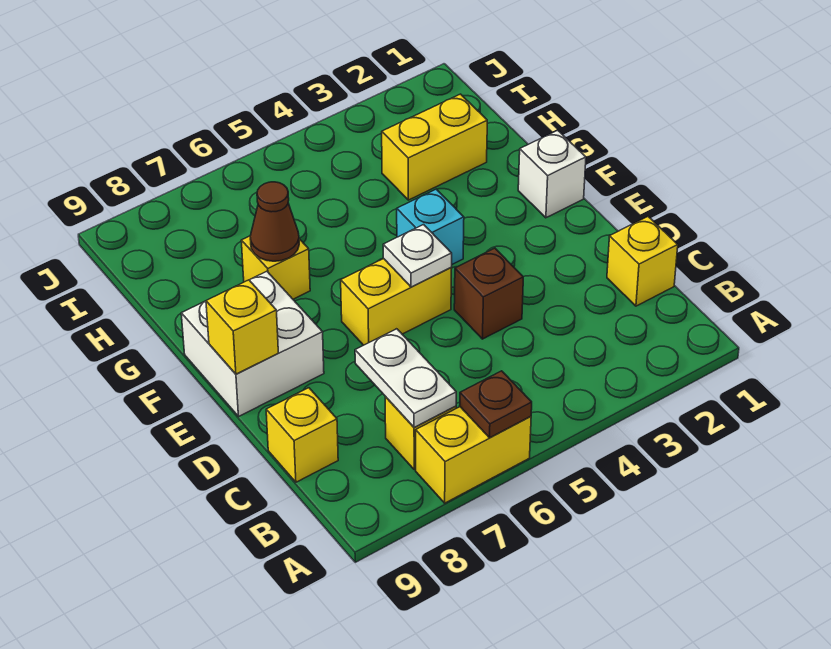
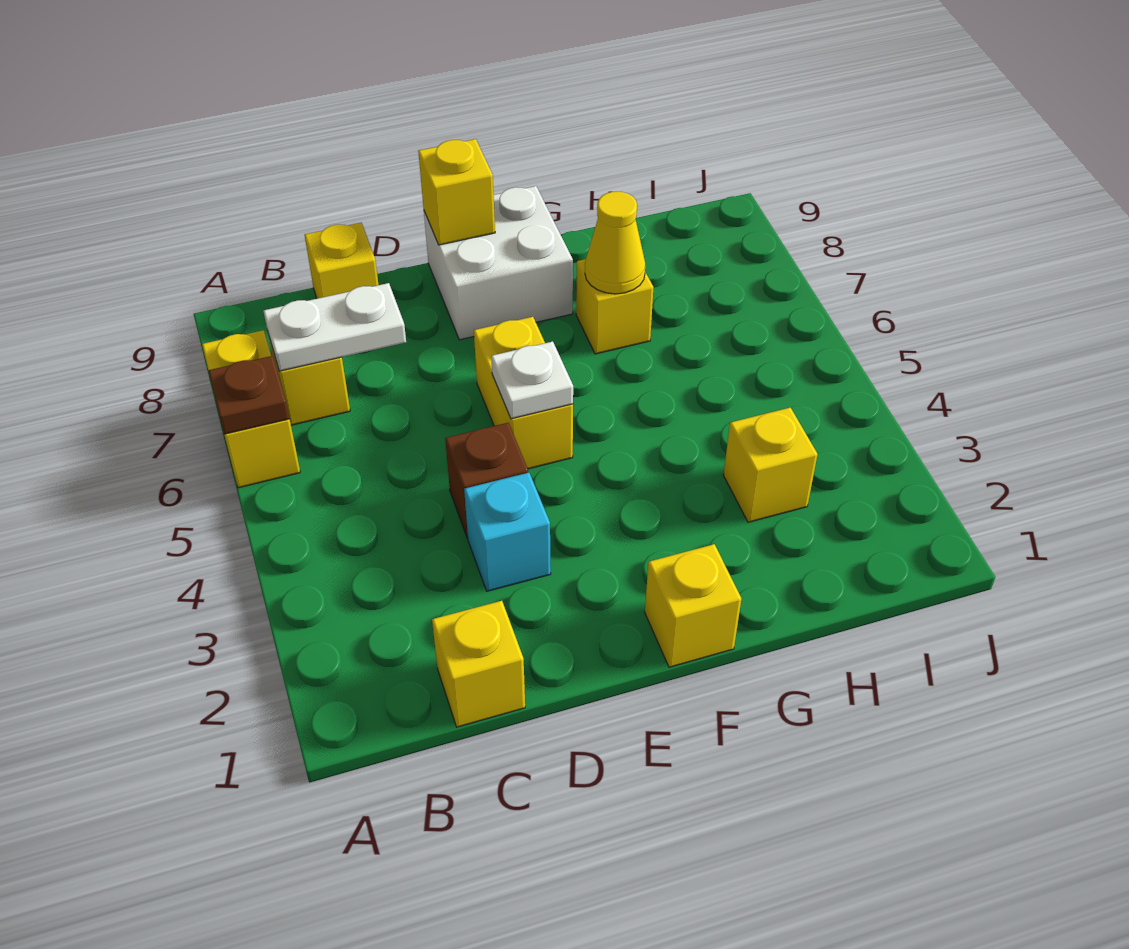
white brick F1 level 1 -> yellow brick F1 level 1
cyan brick F4 level 1 -> cyan brick D3 level 1
brown cone G7 level 2 -> yellow cone G7 level 2
yellow brick H2:H3 level 1 -> yellow brick H3 level 1

